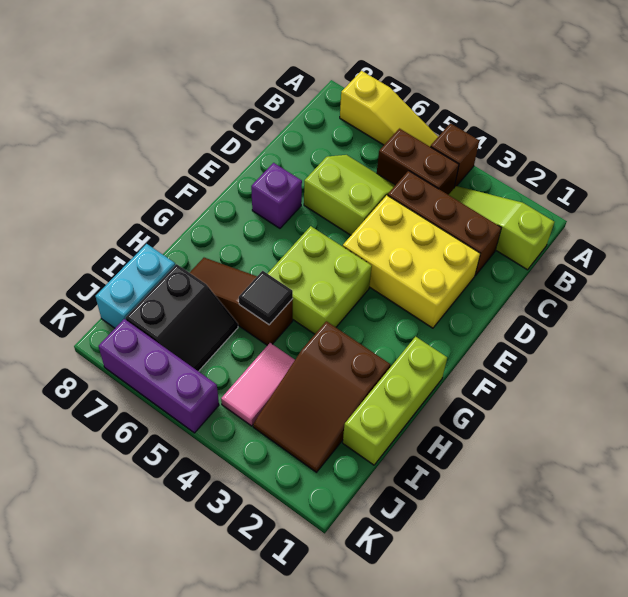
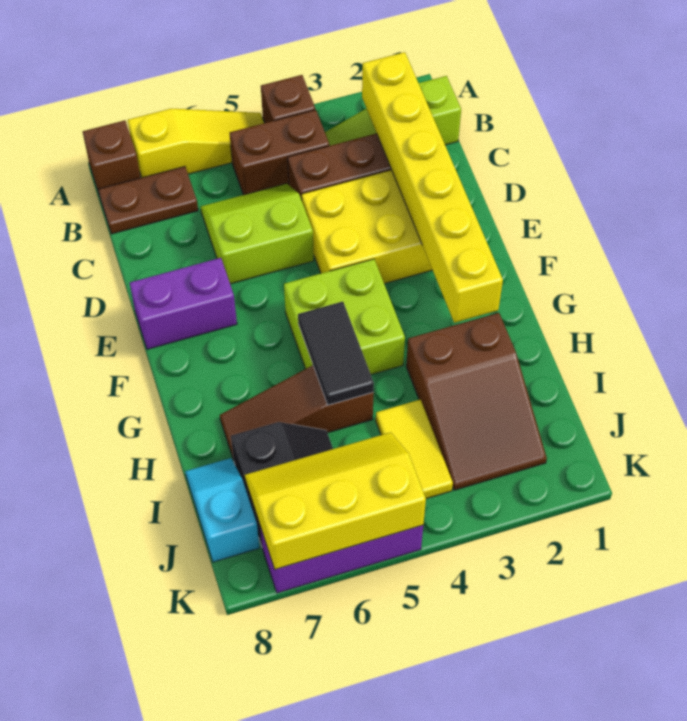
none -> brown brick A8 level 1
none -> yellow brick B2:G2 level 2
none -> brown plate B7:B8 level 1
purple brick E7 level 1 -> purple brick E7:E8 level 1
lime brick G1:I1 level 1 -> none
black tile H5 level 2 -> black tile G5:H5 level 2
pink tile I4:J4 level 1 -> yellow tile I4:J4 level 1
cyan brick I8:J8 level 1 -> cyan slope I8:J8 level 1 top J
none -> yellow slope J5:K7 level 2 top K

